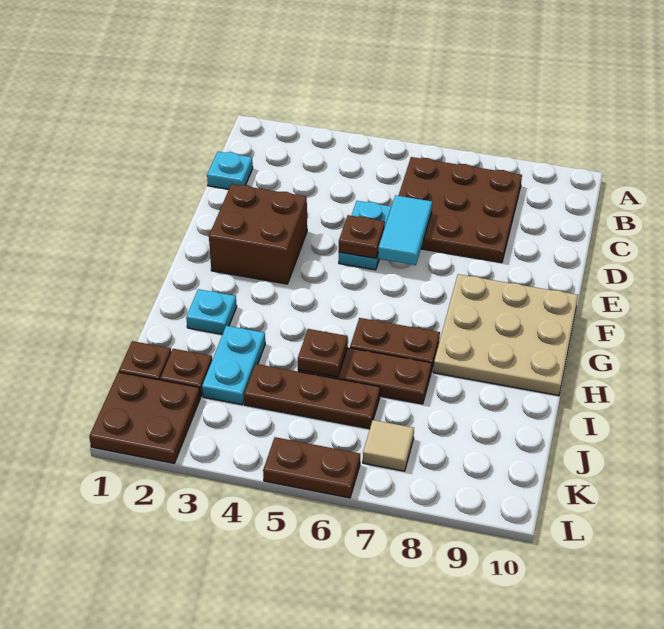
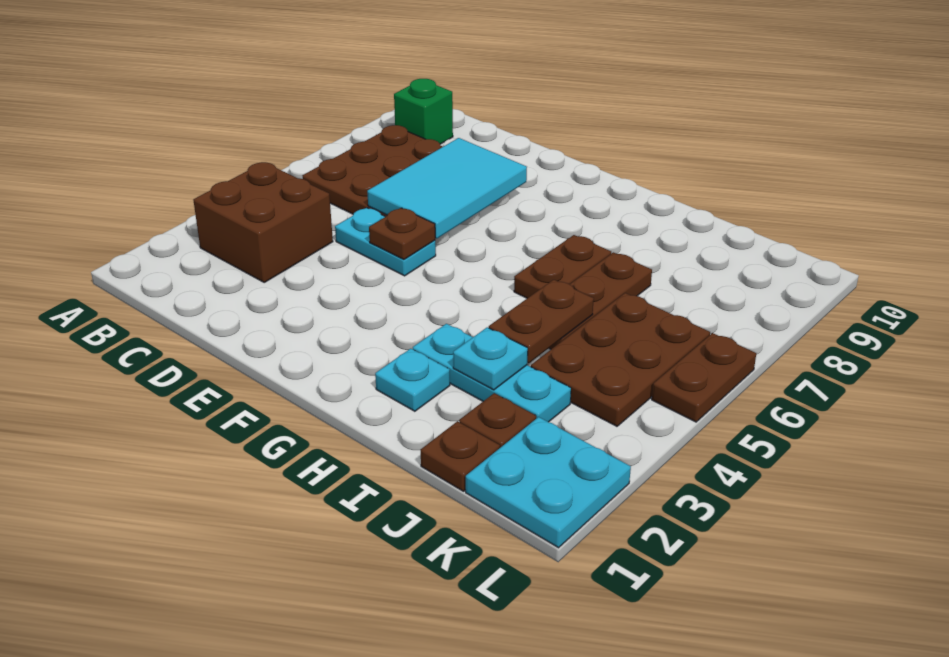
none -> green brick B9 level 1
cyan plate C1 level 1 -> cyan plate I3 level 2
cyan tile D6:E6 level 2 -> cyan tile D6:E8 level 2
brown brick E2:F3 level 1 -> brown brick B3:C4 level 1
tan plate F8:H10 level 1 -> none
cyan plate I3:J3 level 1 -> cyan plate H3:J3 level 1
brown plate I5 level 2 -> brown plate I4:I5 level 2
brown plate J4:J6 level 1 -> brown plate J4:K6 level 1
brown plate K1:L2 level 1 -> cyan plate K1:L2 level 1
tan tile K7 level 1 -> none

